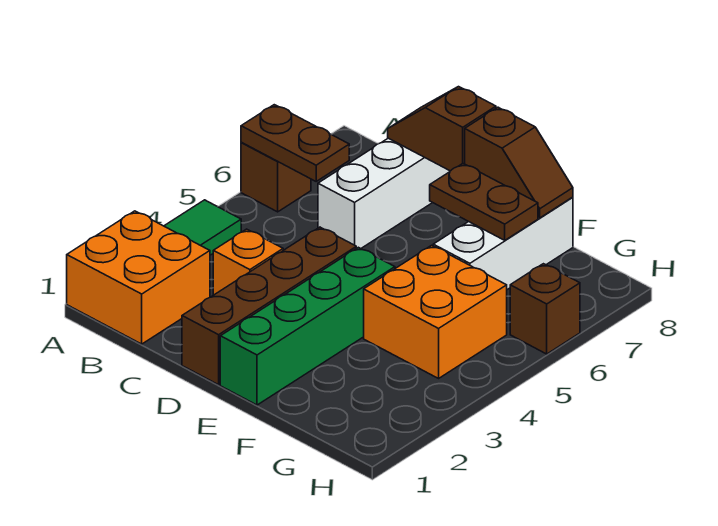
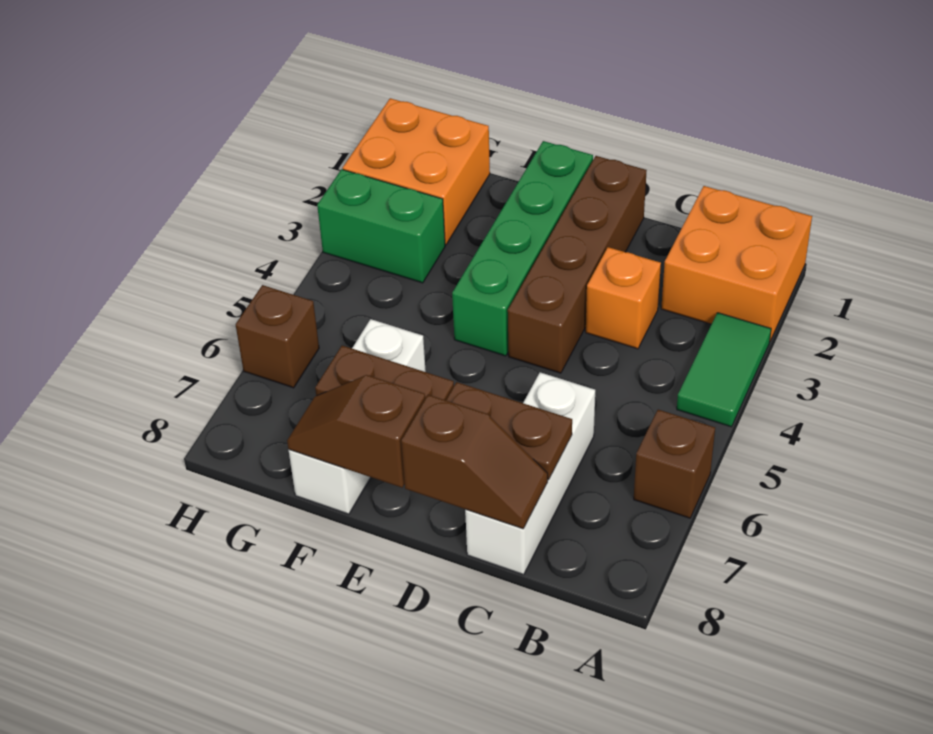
brown plate A6:B6 level 2 -> brown plate C7:D7 level 2
orange brick F4:G5 level 1 -> orange brick G1:H2 level 1
none -> green brick G3:H3 level 1

